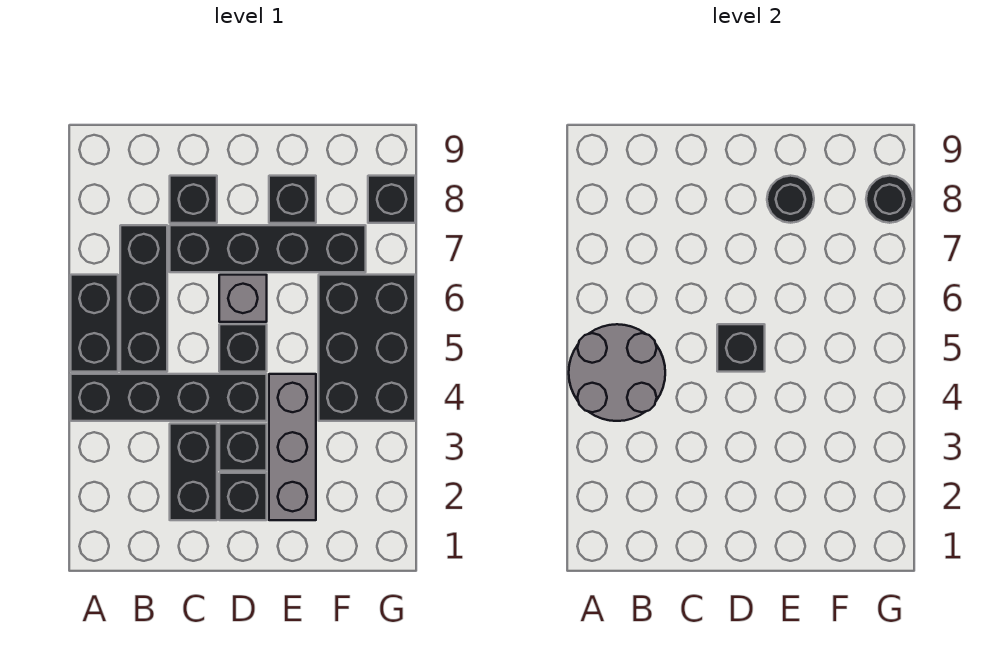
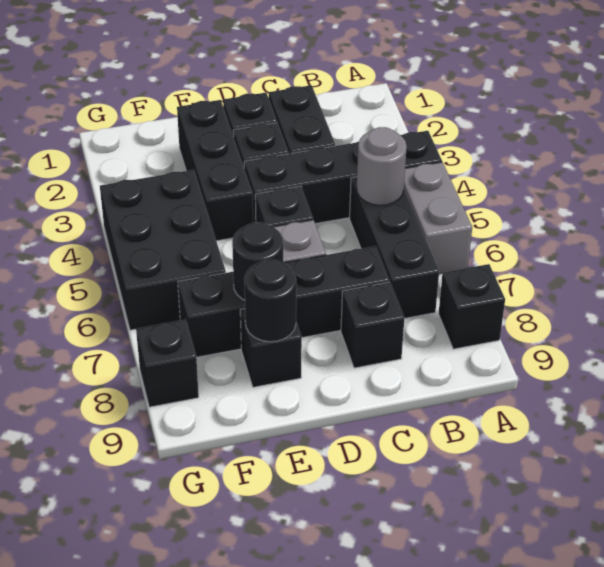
grey round brick A4:B5 level 2 -> grey round brick B5 level 2
black brick A5:A6 level 1 -> grey brick A5:A6 level 1
black brick D5 level 2 -> black brick A8 level 1
grey brick E2:E4 level 1 -> black brick E2:E4 level 1
black round brick G8 level 2 -> black round brick E7 level 2

